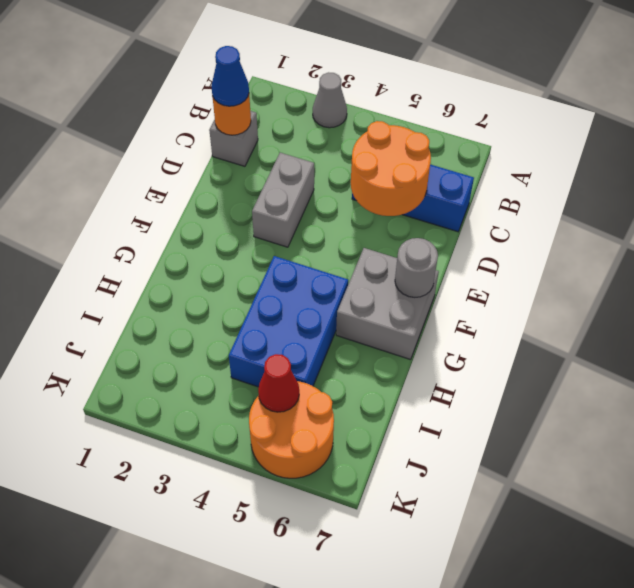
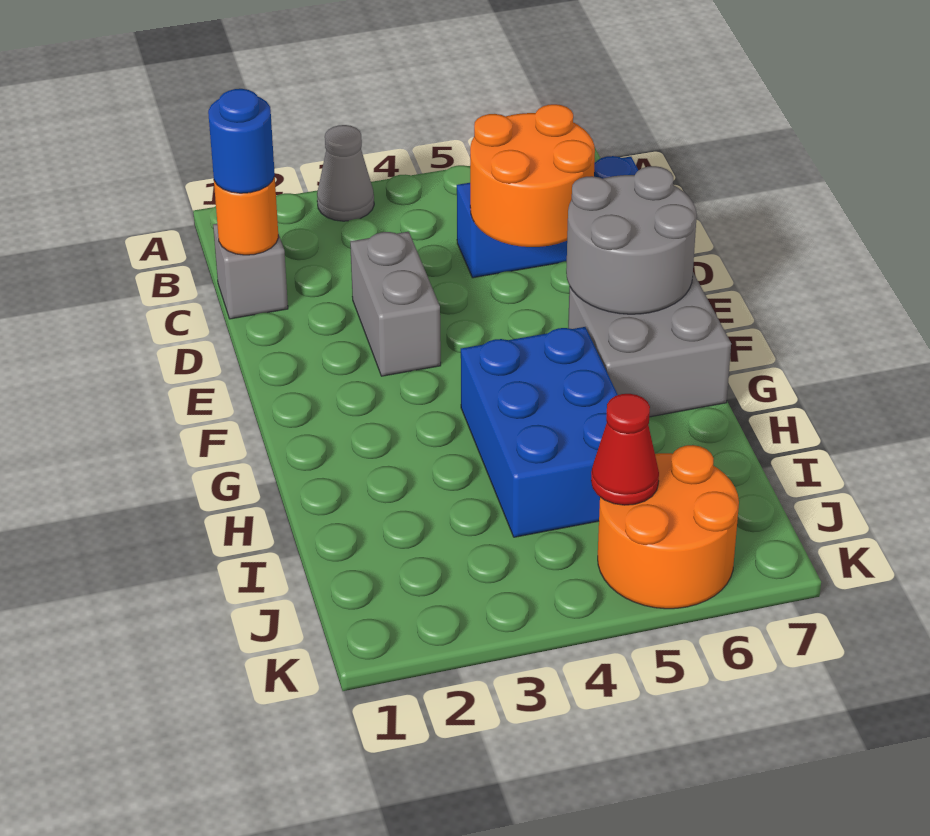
blue cone C1 level 3 -> blue round brick C1 level 3
grey round brick F7 level 2 -> grey round brick E6:F7 level 2

